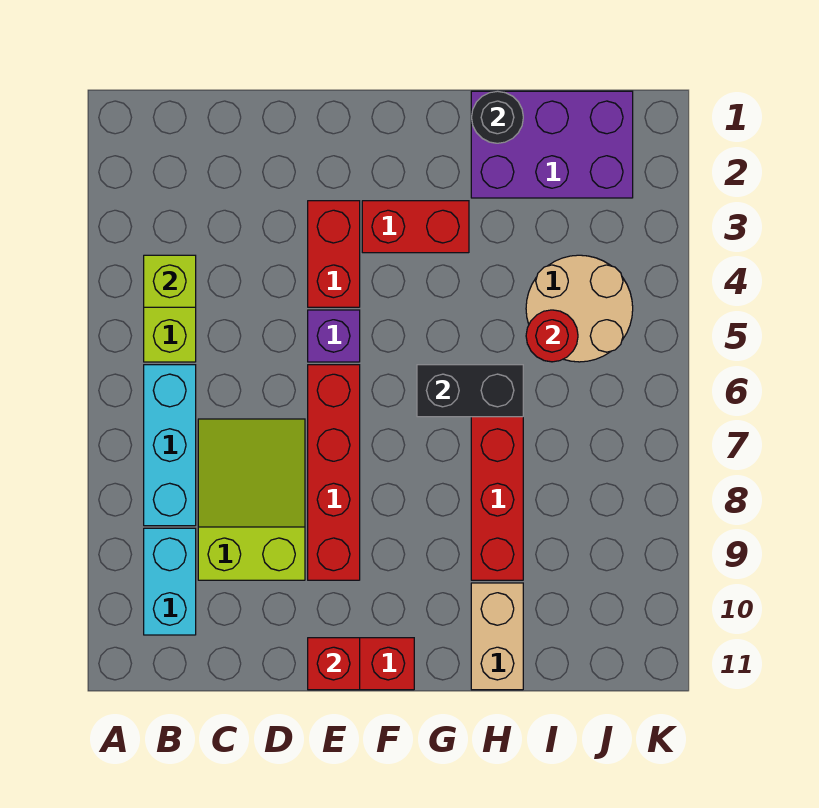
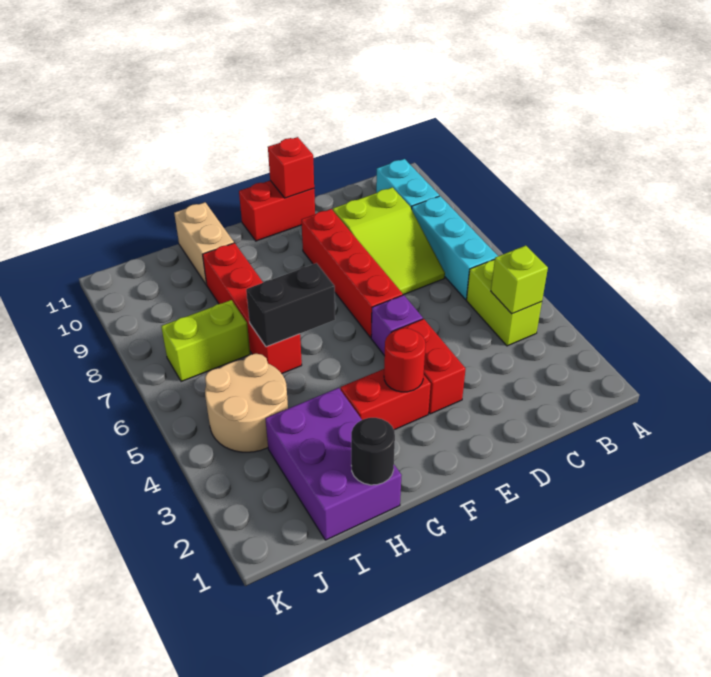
purple brick H1:J2 level 1 -> purple brick H1:I3 level 1
red round brick I5 level 2 -> red round brick F3 level 2
none -> lime brick I7:J7 level 1

